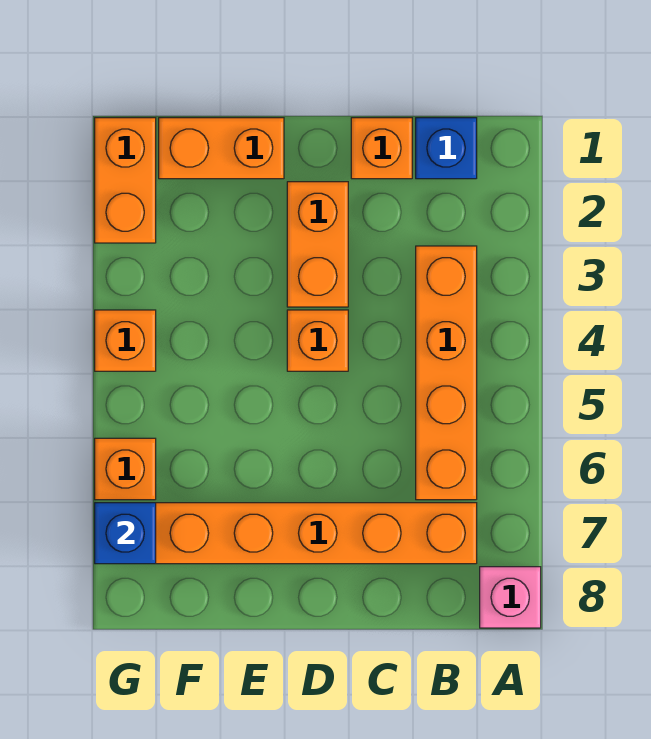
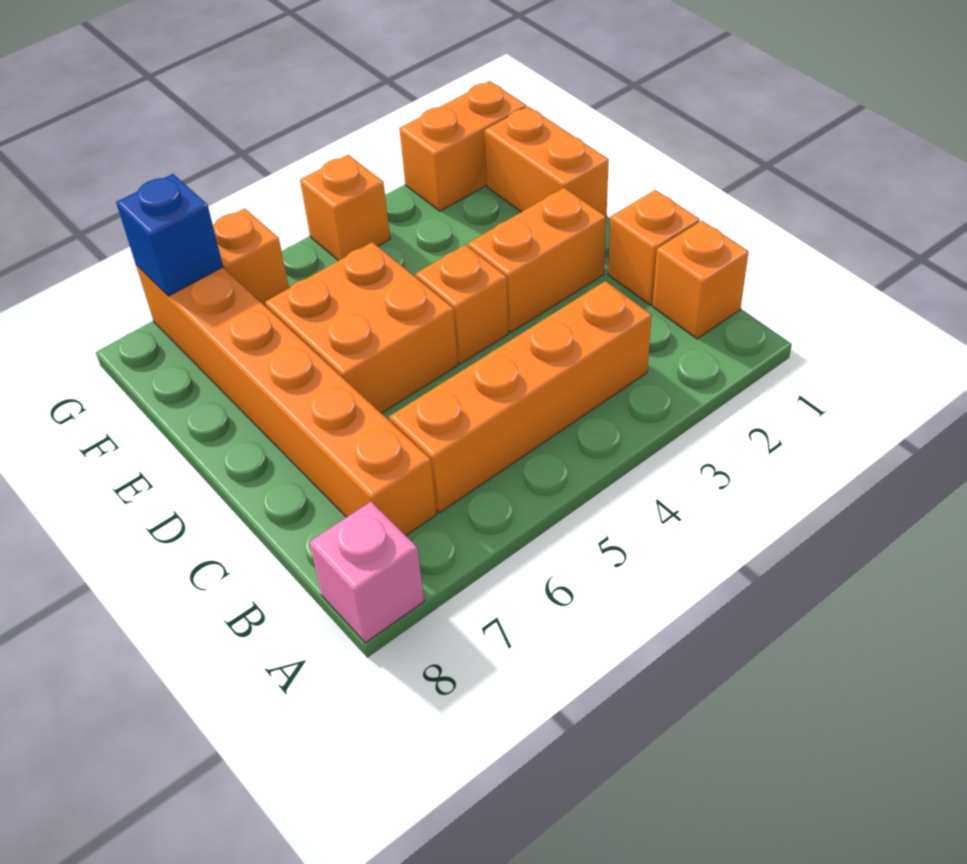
blue brick B1 level 1 -> orange brick B1 level 1
none -> orange brick D5:E6 level 1

